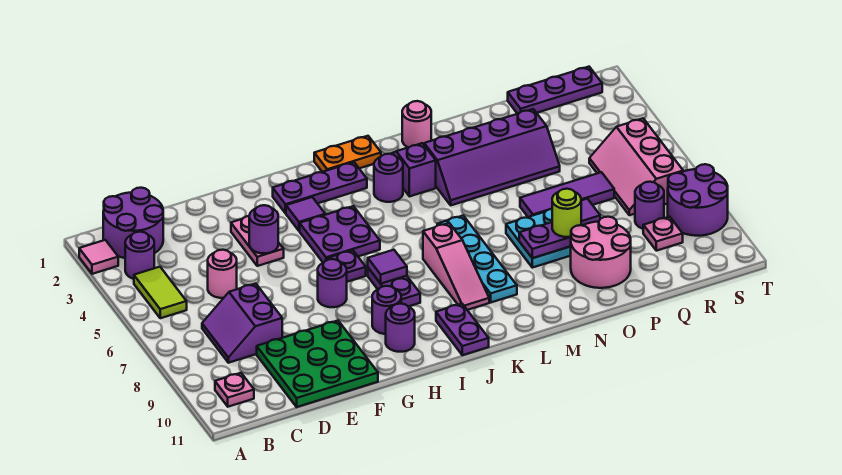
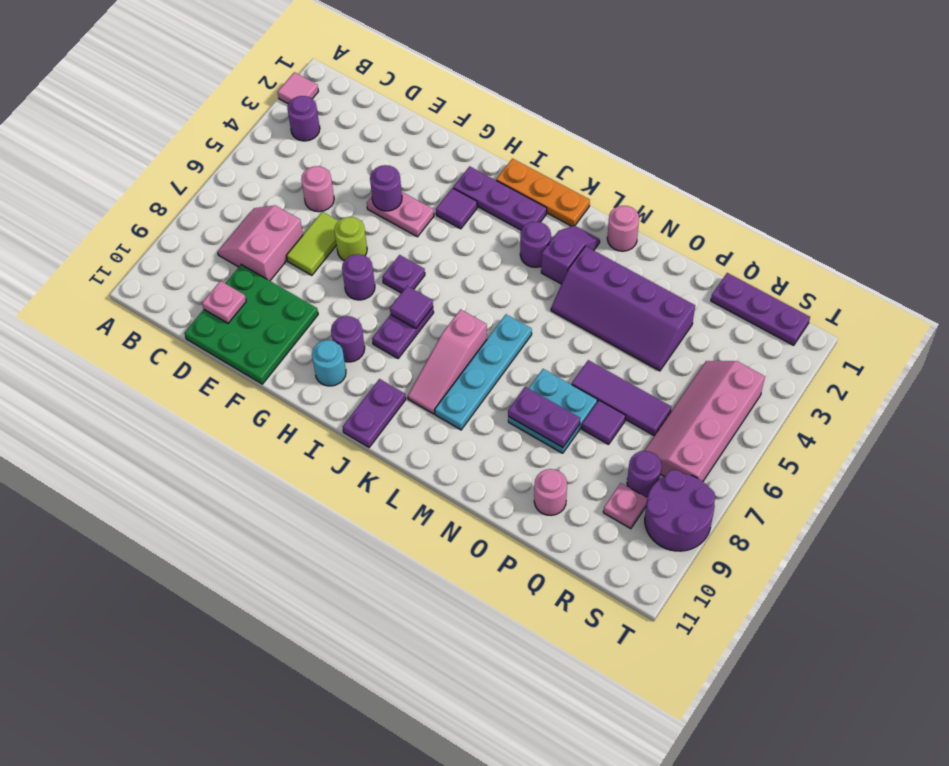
purple round brick B1:C2 level 1 -> none
lime tile B4:B5 level 1 -> lime tile E6:E7 level 1
pink plate B10 level 1 -> pink plate D10 level 2
purple slope C7:D8 level 1 top D -> pink slope C7:D8 level 1 top D
pink plate F3:F4 level 1 -> pink plate F4:G4 level 1
purple plate H4:I5 level 1 -> none
purple round brick H10 level 1 -> cyan round brick H10 level 1
orange plate J1:K1 level 1 -> orange plate I1:K1 level 1
lime round brick O8 level 3 -> lime round brick F6 level 1
pink round brick O9:P10 level 1 -> pink round brick P10 level 1
pink slope R5:S7 level 1 top S -> pink slope R4:S7 level 1 top S

